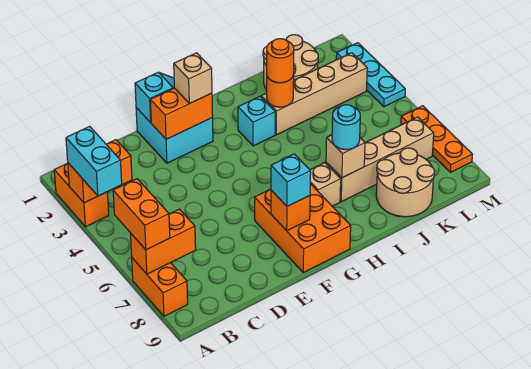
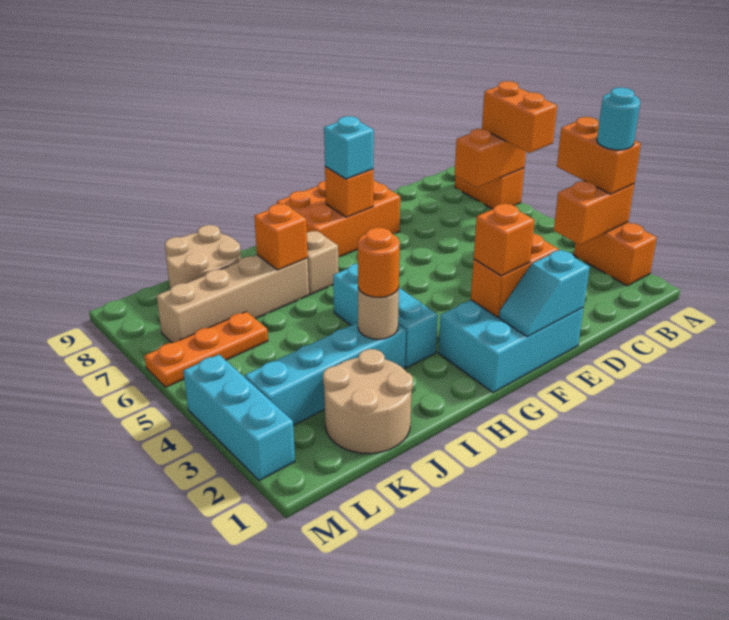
cyan brick A3:A4 level 3 -> orange brick A3:A4 level 3
cyan brick E1:F2 level 1 -> cyan brick E1:G2 level 1
tan brick F2 level 3 -> orange brick F2 level 3
orange brick F7:G9 level 1 -> orange brick E8:G9 level 1
cyan brick H3 level 1 -> cyan brick H3:H5 level 1
tan brick I3:L3 level 1 -> cyan brick I3:L3 level 1
orange round brick I3 level 2 -> tan round brick I3 level 2
tan brick I7 level 2 -> orange brick I7 level 2
cyan round brick I7 level 3 -> cyan round brick A3 level 4
cyan plate M2:M4 level 1 -> cyan brick M2:M4 level 1
orange plate M6:M8 level 1 -> orange plate K6:M6 level 1

